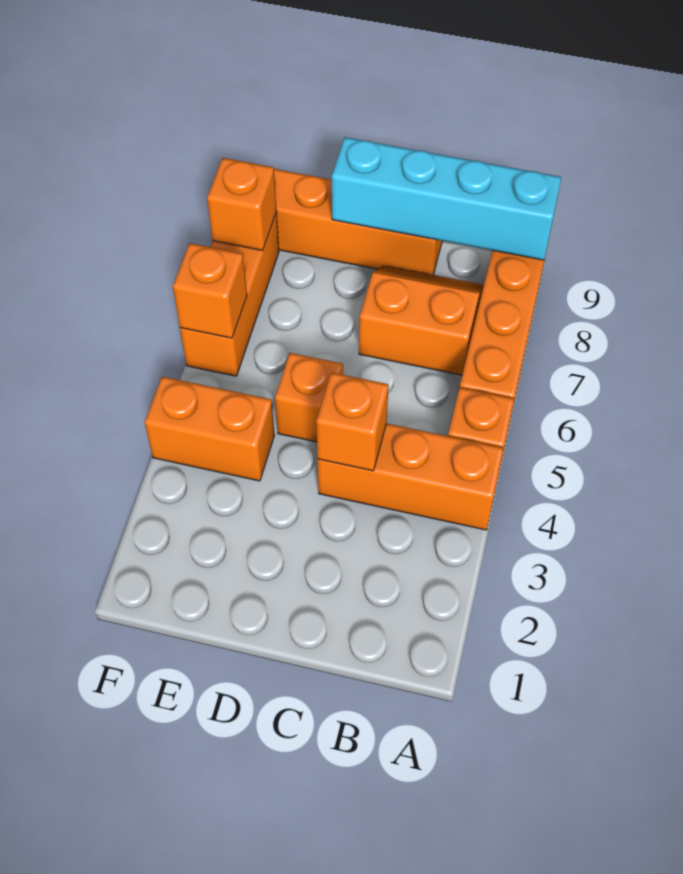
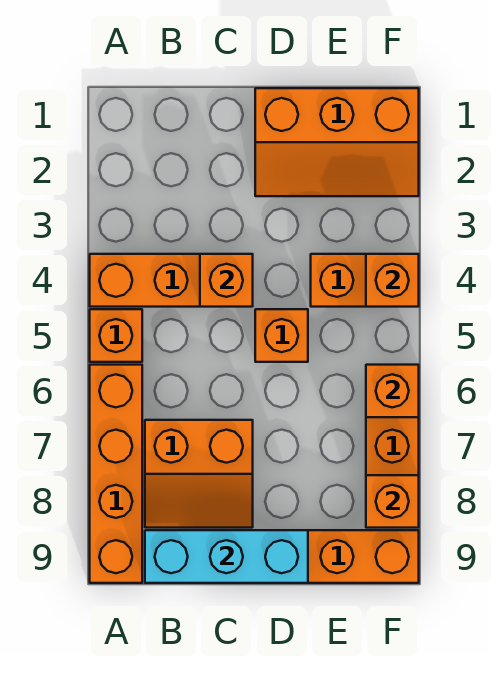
cyan brick A9:D9 level 2 -> cyan brick B9:D9 level 2
none -> orange slope D1:F2 level 1 top 1
none -> orange brick F4 level 2

